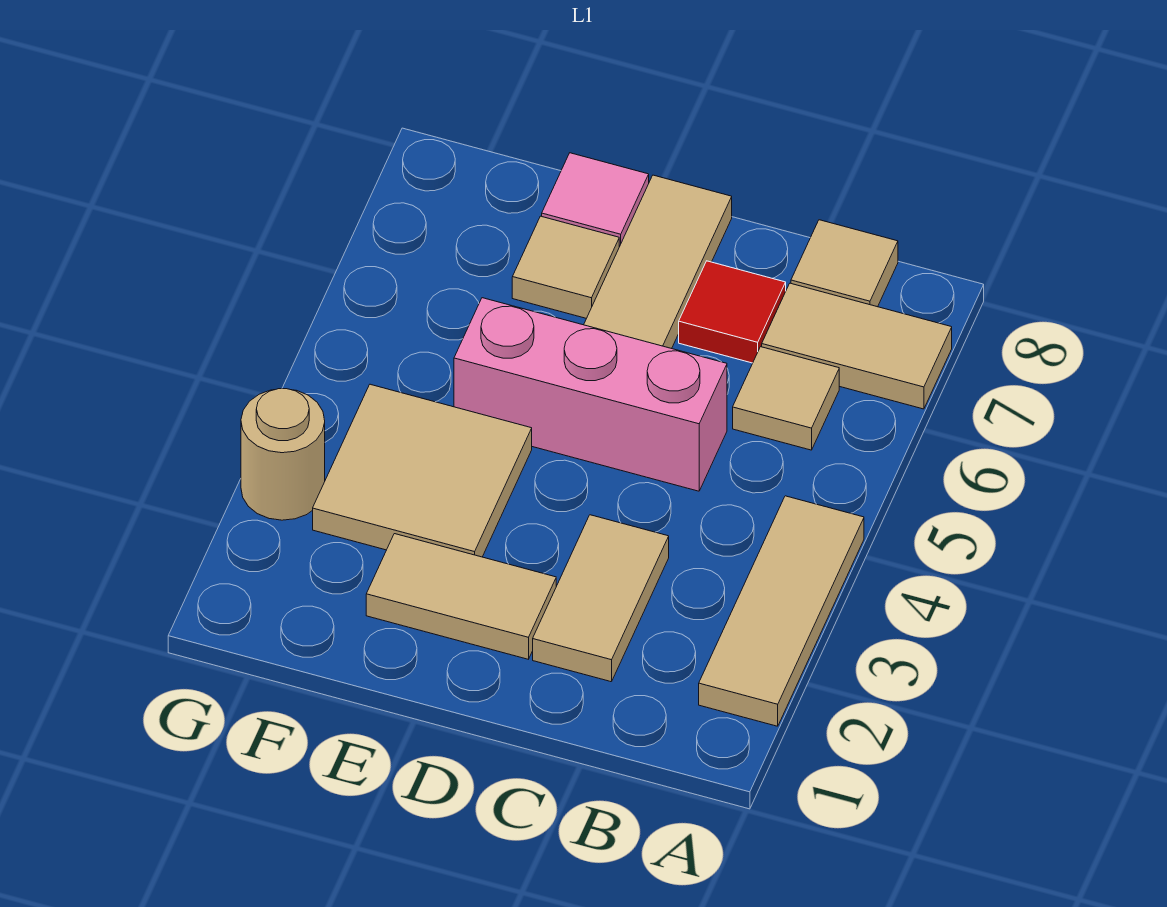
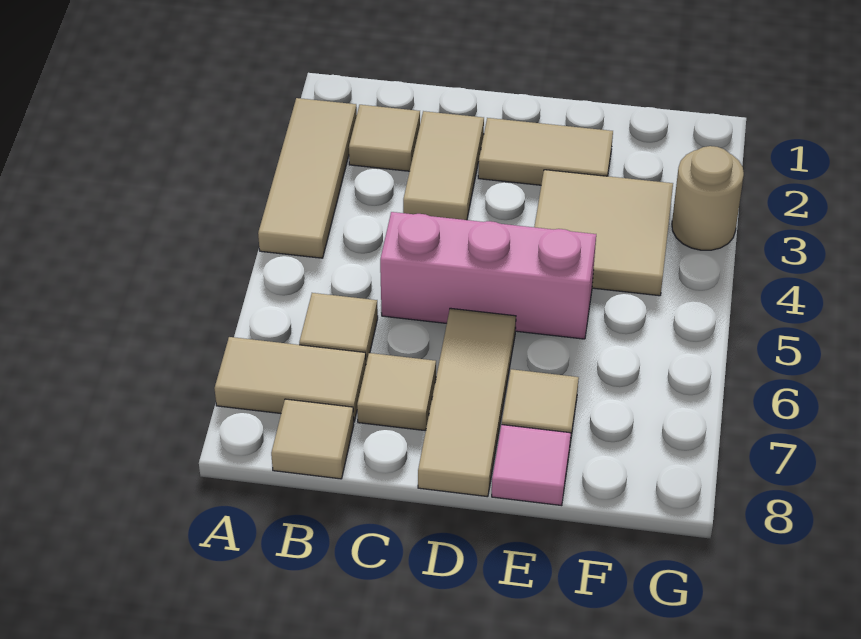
none -> tan tile B2 level 1
red tile C7 level 1 -> tan tile C7 level 1

